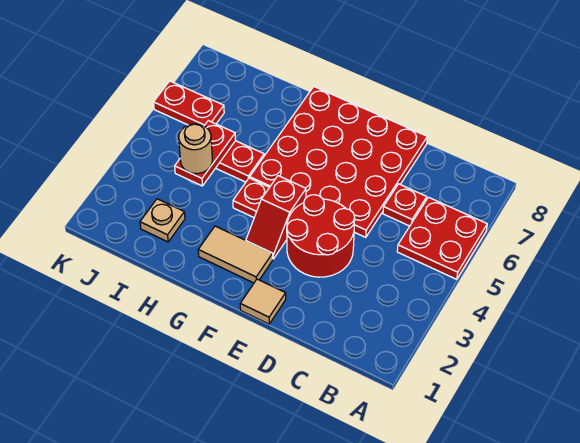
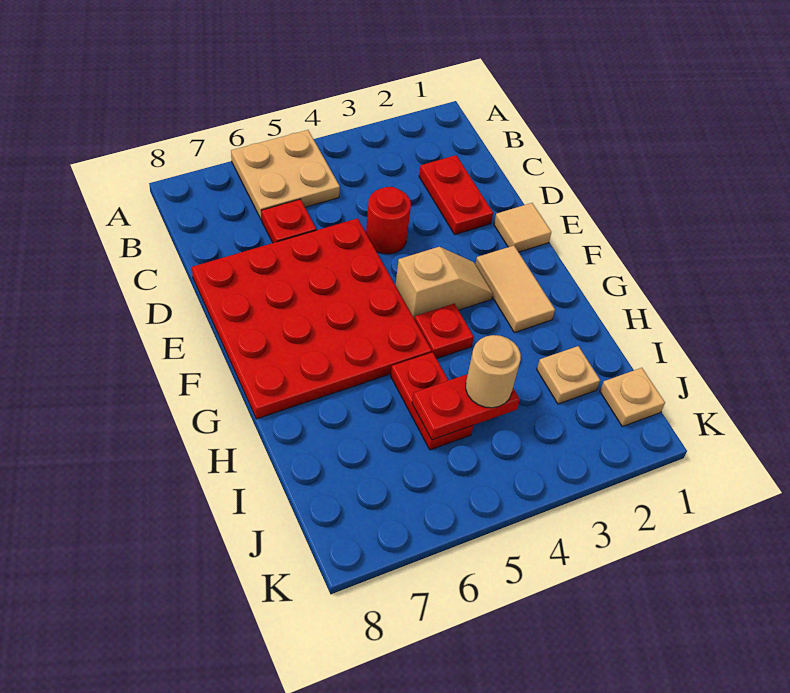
red plate A5:B6 level 1 -> tan plate A5:B6 level 1
red round brick D3:E4 level 1 -> red round brick D4 level 1
red slope F3:F4 level 1 top 4 -> tan slope F3:F4 level 1 top 4
none -> tan plate J1 level 1
red plate J6:K6 level 1 -> red plate C2:D2 level 1

